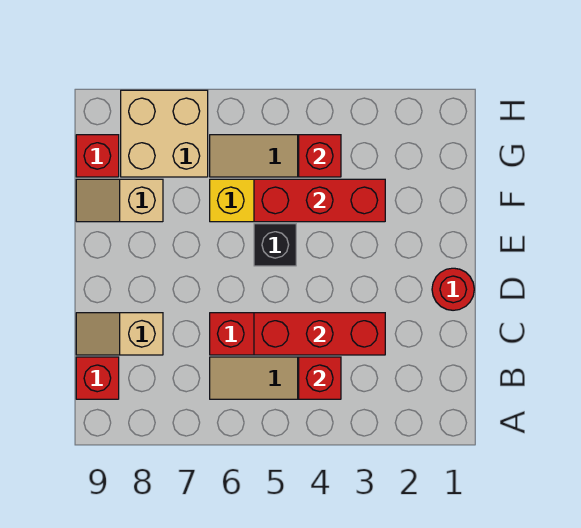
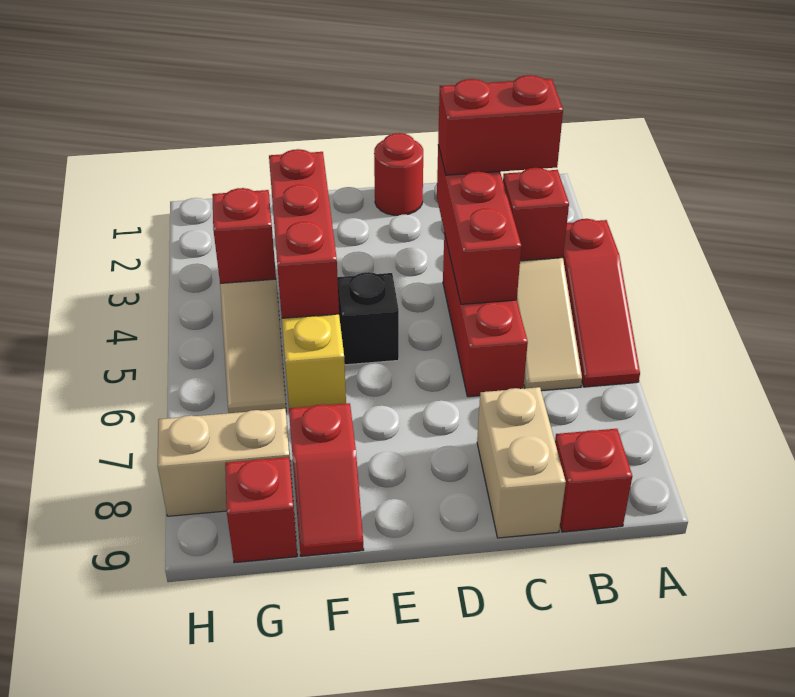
none -> red slope A4:A6 level 1 top 4
none -> red brick B3:C3 level 3
tan slope C8:C9 level 1 top 8 -> tan brick C8:C9 level 1
tan slope F8:F9 level 1 top 8 -> red slope F8:F9 level 1 top 8
tan brick G7:H8 level 1 -> tan brick G8:H8 level 1

